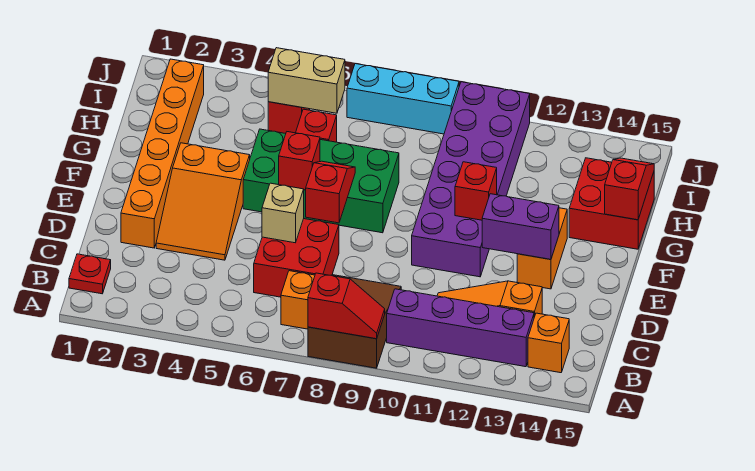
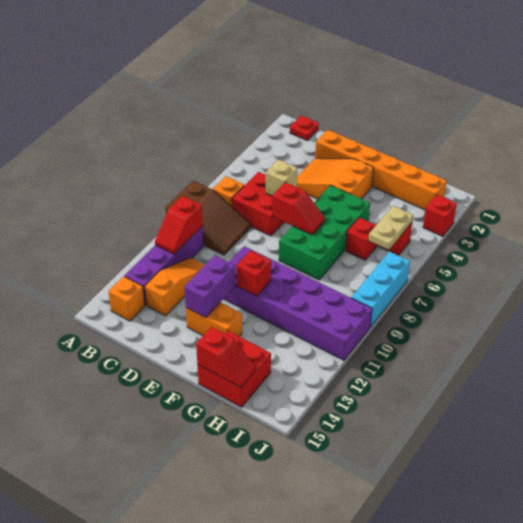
red slope A8:A9 level 2 top 8 -> red slope B10:B11 level 2 top 10
red brick F6 level 2 -> red brick J3 level 1
tan brick I5:I6 level 2 -> tan plate I5:I6 level 2

